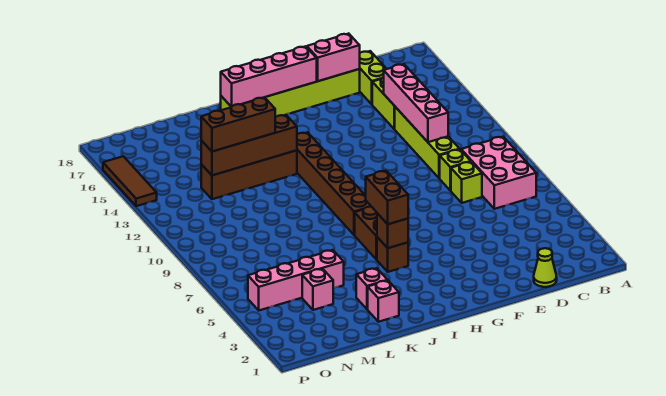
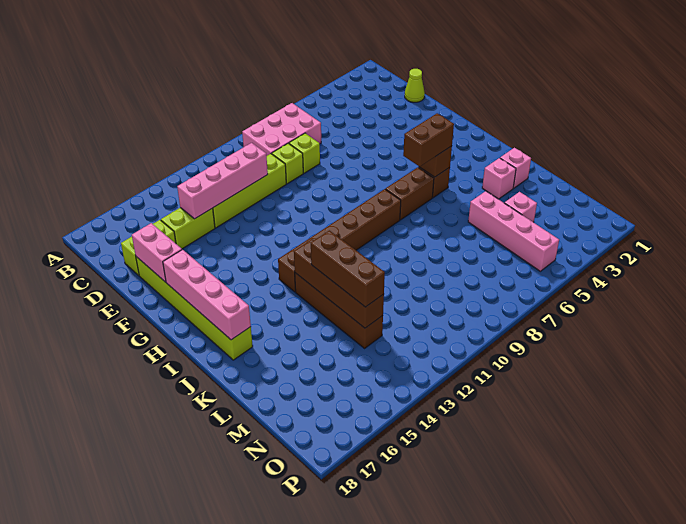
brown tile P14:P16 level 1 -> none

